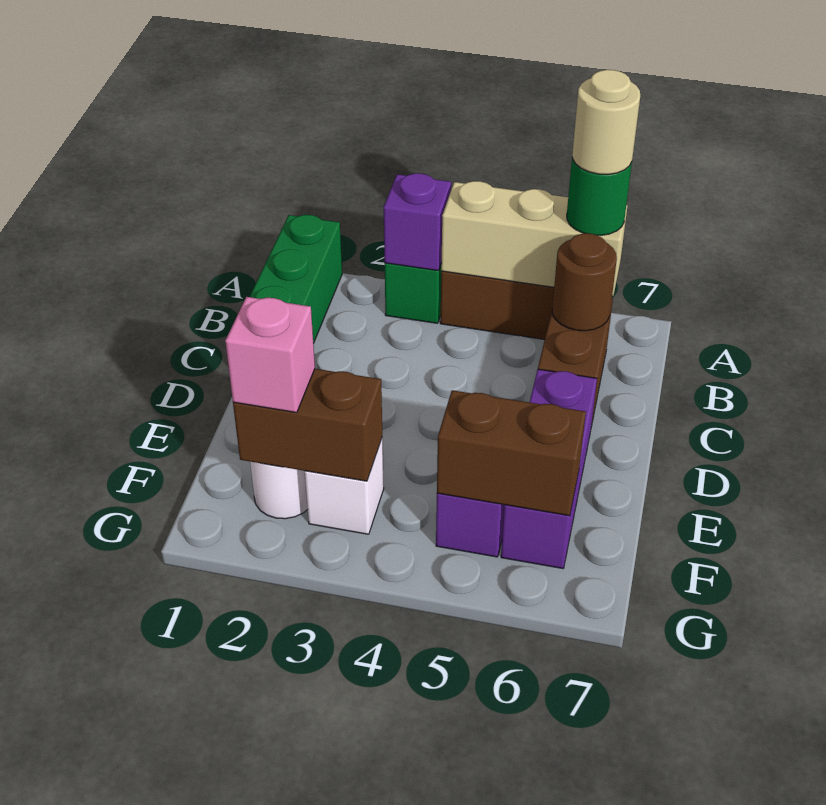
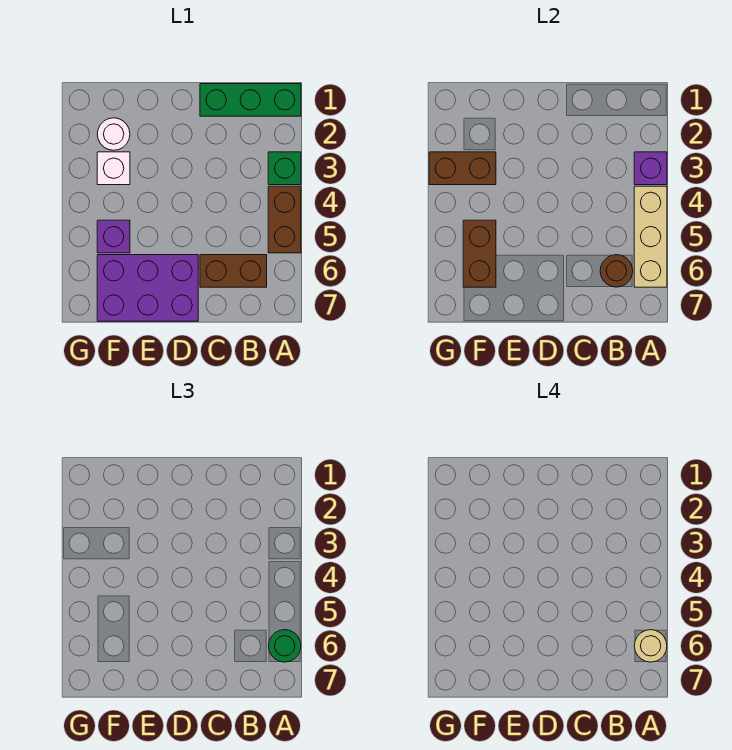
purple brick D6:F6 level 1 -> purple brick D6:F7 level 1
brown brick F2:F3 level 2 -> brown brick F3:G3 level 2
pink brick F2 level 3 -> none

